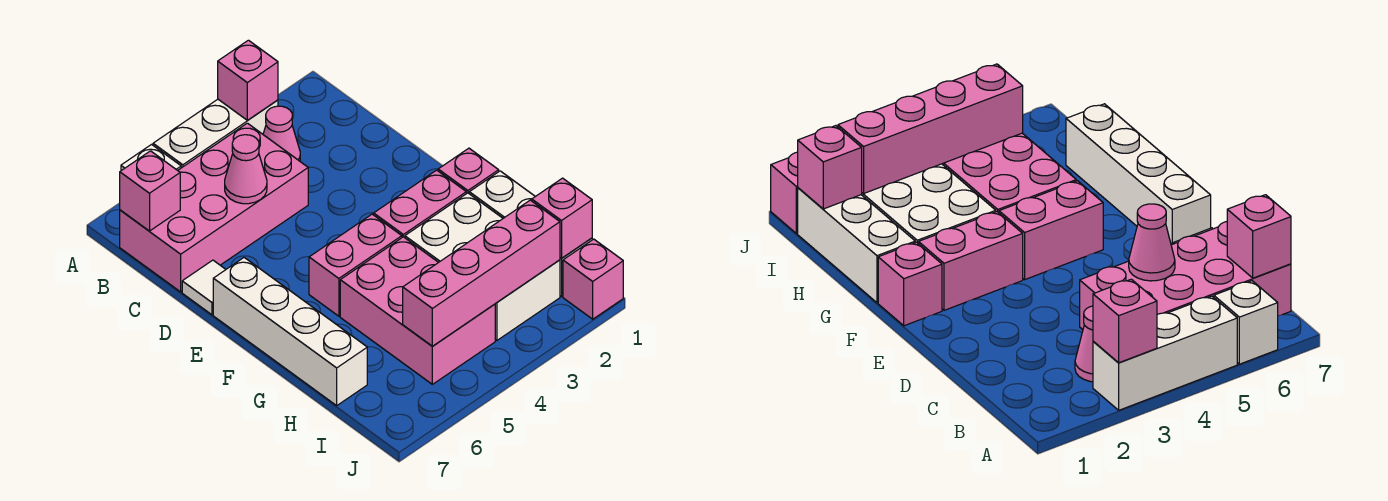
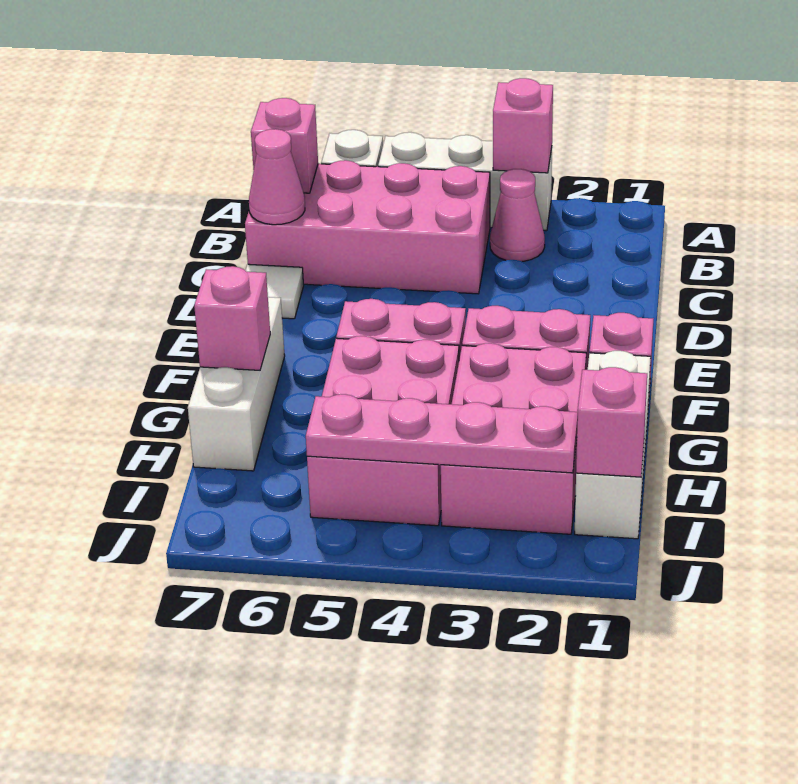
pink cone C5 level 2 -> pink cone C7 level 2
white brick E7:H7 level 1 -> white brick F7:H7 level 1
white brick G2:I3 level 1 -> pink brick G2:I3 level 1
pink brick I2:I5 level 2 -> pink plate I2:I5 level 2
pink brick J1 level 1 -> pink brick G7 level 2

